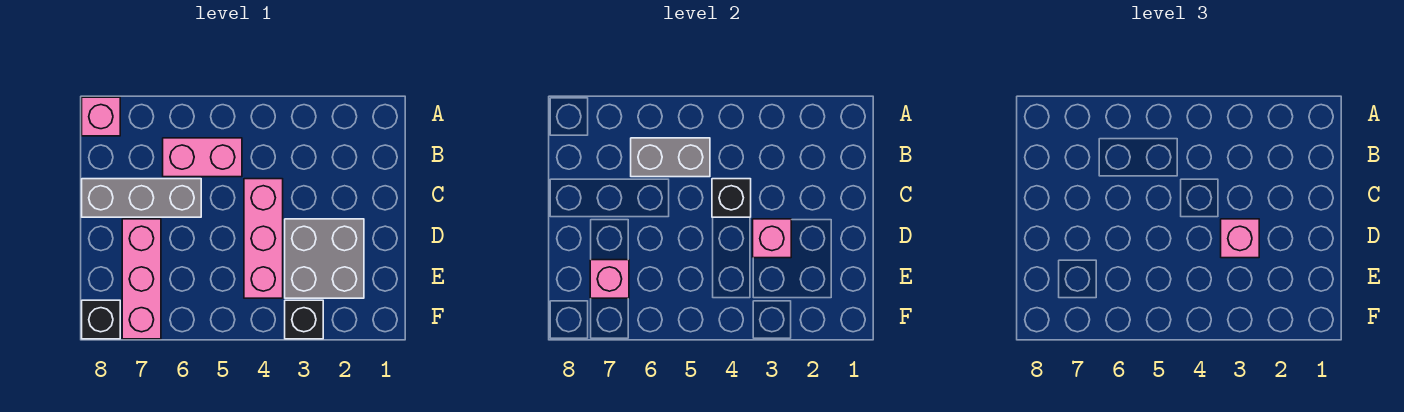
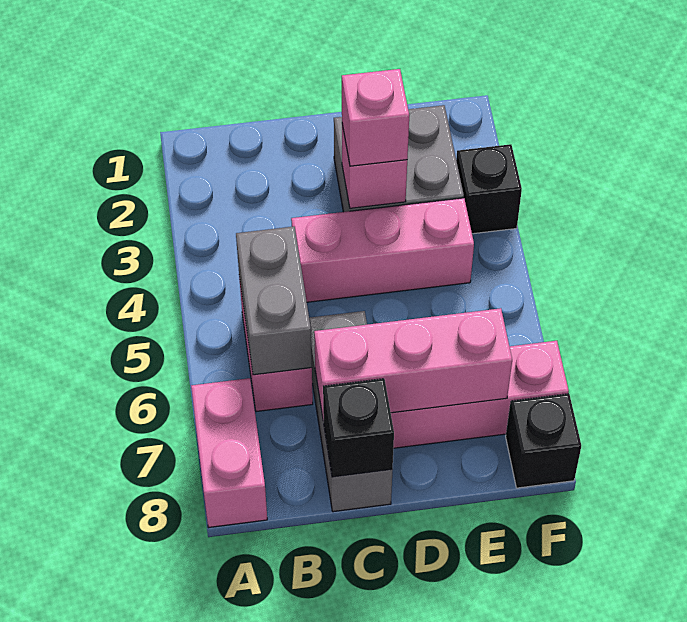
pink brick A8 level 1 -> pink brick A7:A8 level 1
black brick C4 level 2 -> black brick C8 level 2
pink brick E7 level 2 -> pink brick C7:E7 level 2

